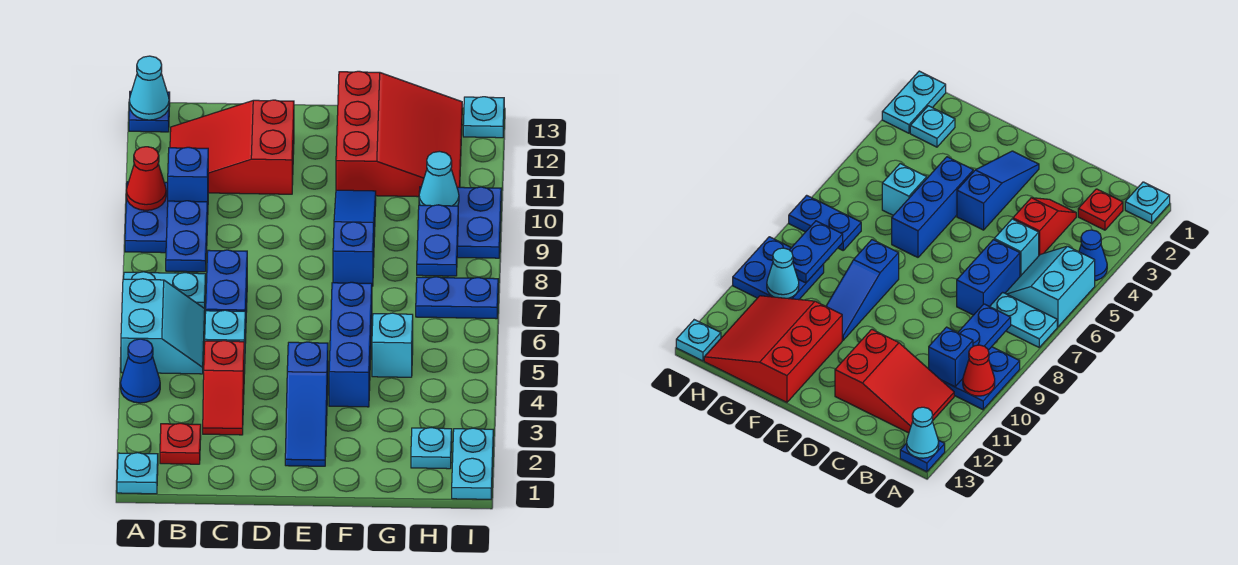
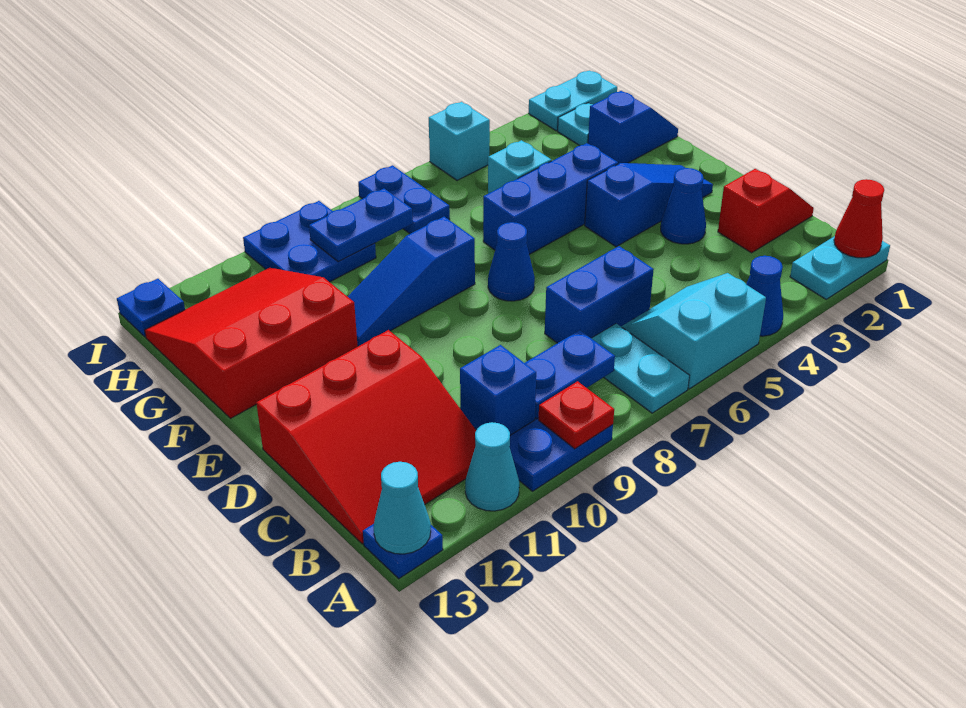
cyan plate A1 level 1 -> cyan plate A1:A2 level 1
red cone A10 level 2 -> red cone A1 level 2
red plate B2 level 1 -> red plate A9 level 2
red slope B11:D12 level 1 top D -> red slope B11:D13 level 1 top D
red slope C3:C4 level 1 top 4 -> red slope C1:C2 level 1 top 2
cyan brick C5 level 1 -> cyan brick I5 level 1
none -> blue cone D3 level 1
none -> blue cone E7 level 1
none -> blue slope G1:G2 level 1 top 2
cyan cone H10 level 2 -> cyan cone A11 level 1
cyan plate I13 level 1 -> blue plate I13 level 1

